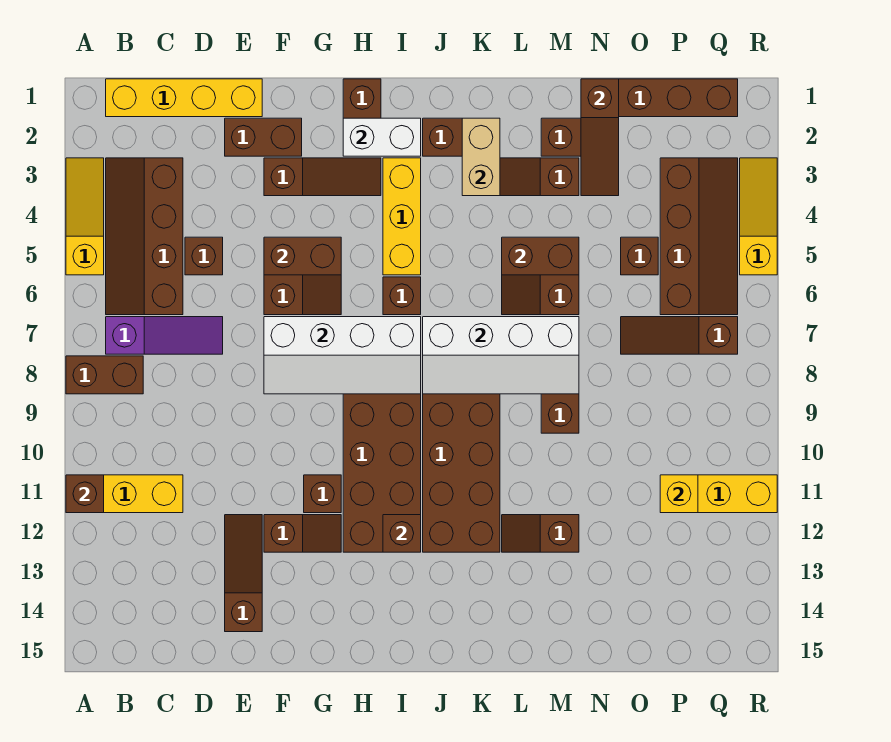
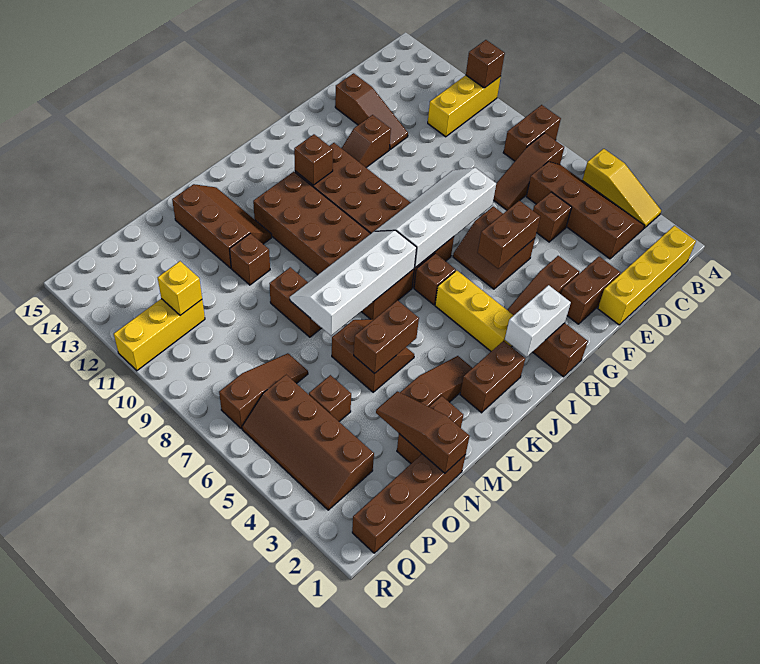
purple slope B7:D7 level 1 top B -> brown slope B7:D7 level 1 top B
brown brick G11 level 1 -> brown brick M11 level 1
tan brick K2:K3 level 2 -> none
brown slope L12:M12 level 1 top M -> brown slope L12:M14 level 1 top M
yellow slope R3:R5 level 1 top 5 -> none

